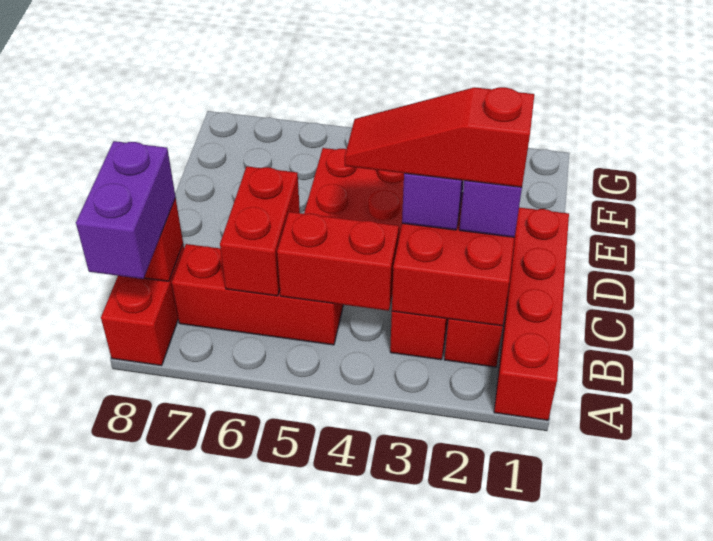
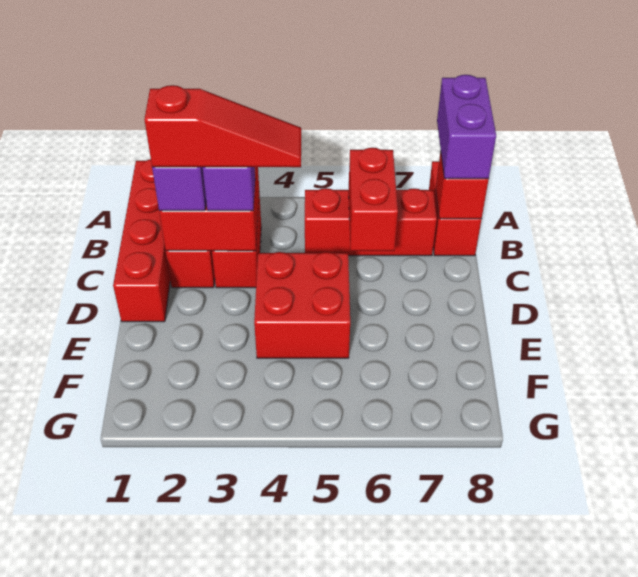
red brick B4:B5 level 2 -> none

